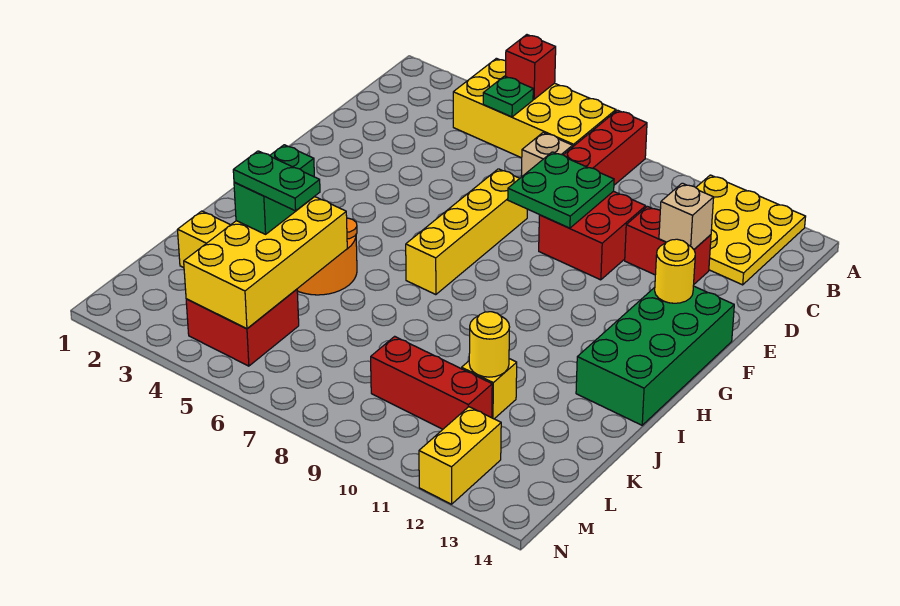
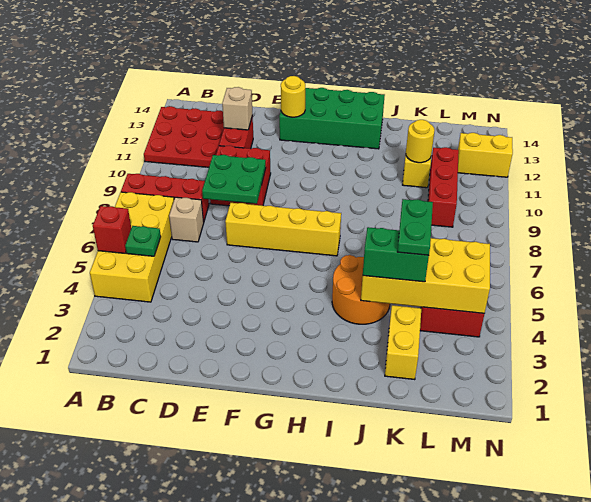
yellow plate A11:C13 level 1 -> red plate A11:C13 level 1

